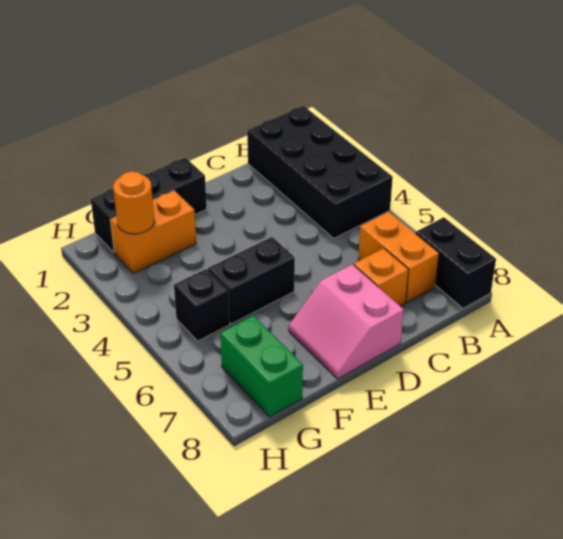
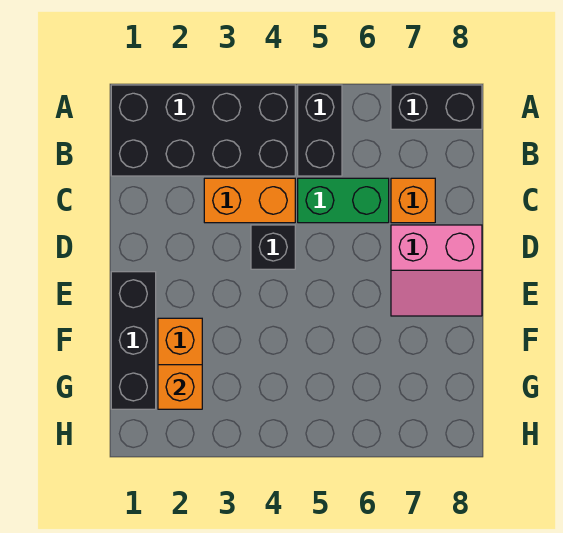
orange brick B6:B7 level 1 -> orange brick C3:C4 level 1
black brick E5:F5 level 1 -> black brick A5:B5 level 1
orange round brick G2 level 2 -> orange brick G2 level 2
black brick G5 level 1 -> black brick D4 level 1
green brick G7:G8 level 1 -> green brick C5:C6 level 1

